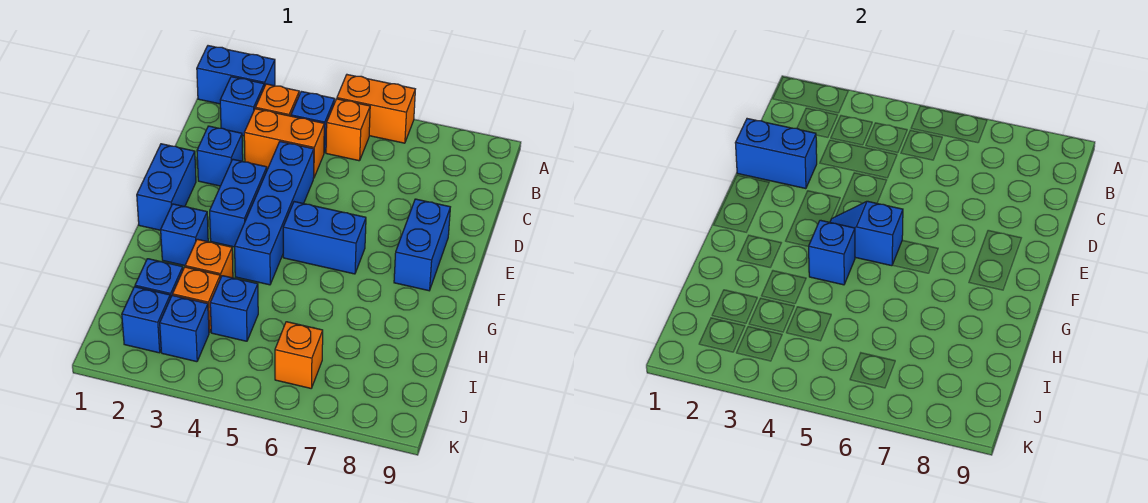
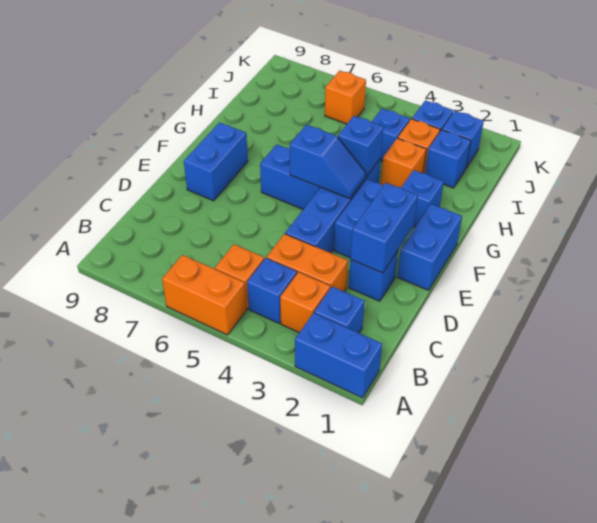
blue brick D1:D2 level 2 -> blue brick D2:E2 level 2

